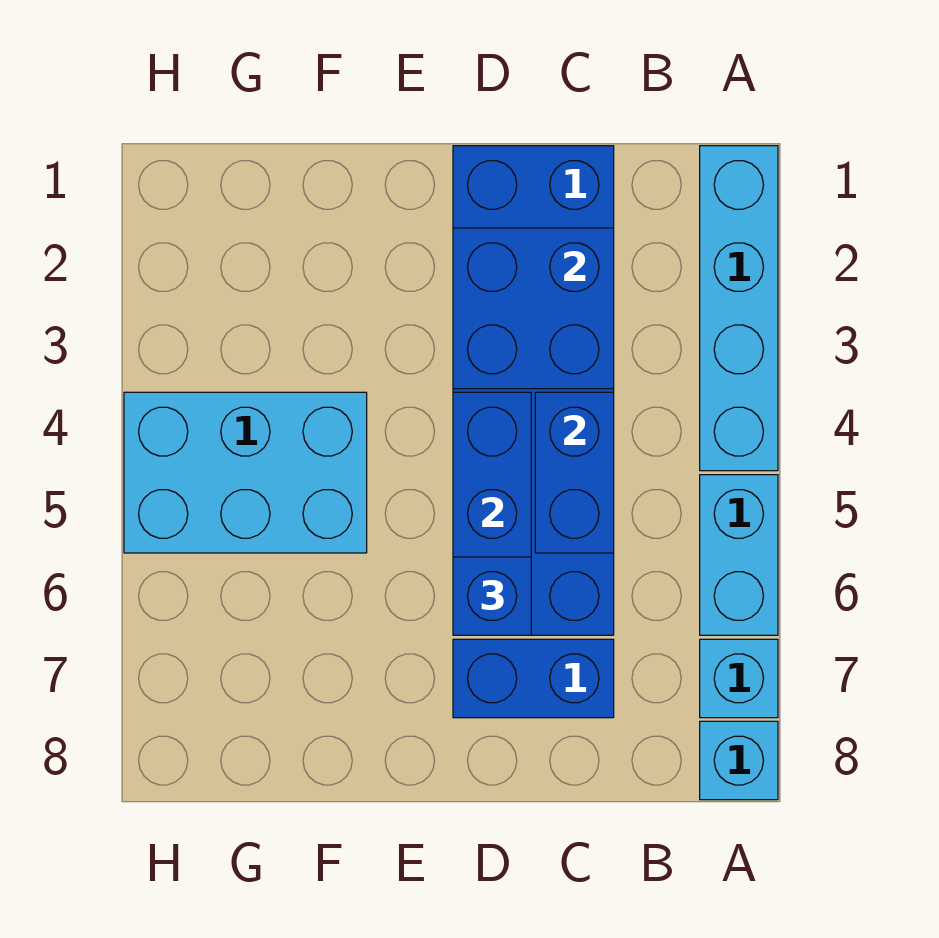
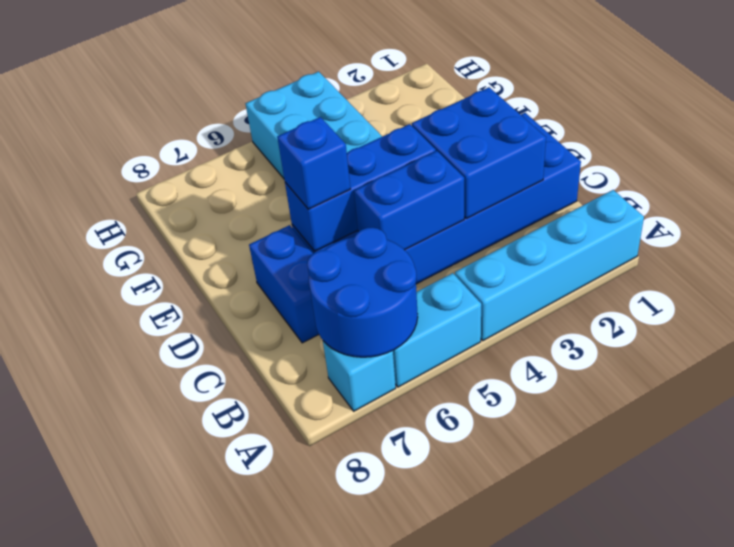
none -> blue round brick A6:B7 level 2
cyan brick A8 level 1 -> none

